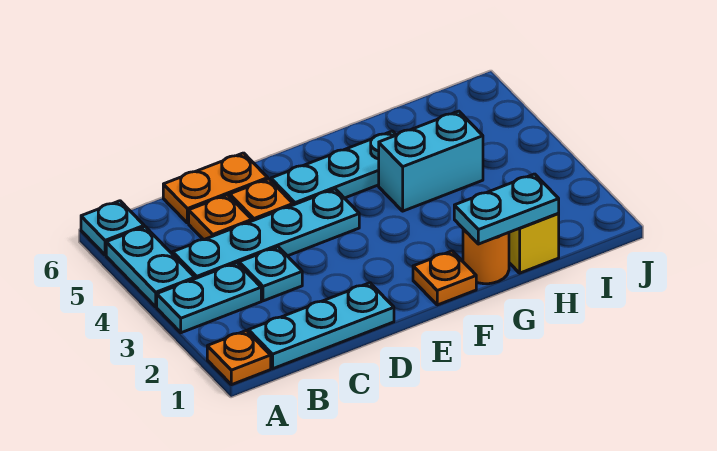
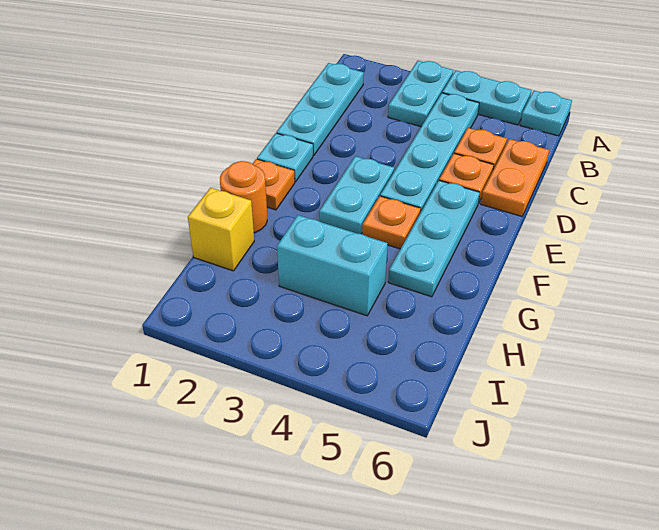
orange plate A1 level 1 -> orange plate F4 level 1
cyan plate C3 level 1 -> cyan plate E1 level 1
cyan plate G1:H1 level 2 -> cyan plate E3:F3 level 1
cyan brick G4:H4 level 1 -> cyan brick H3:H4 level 1

